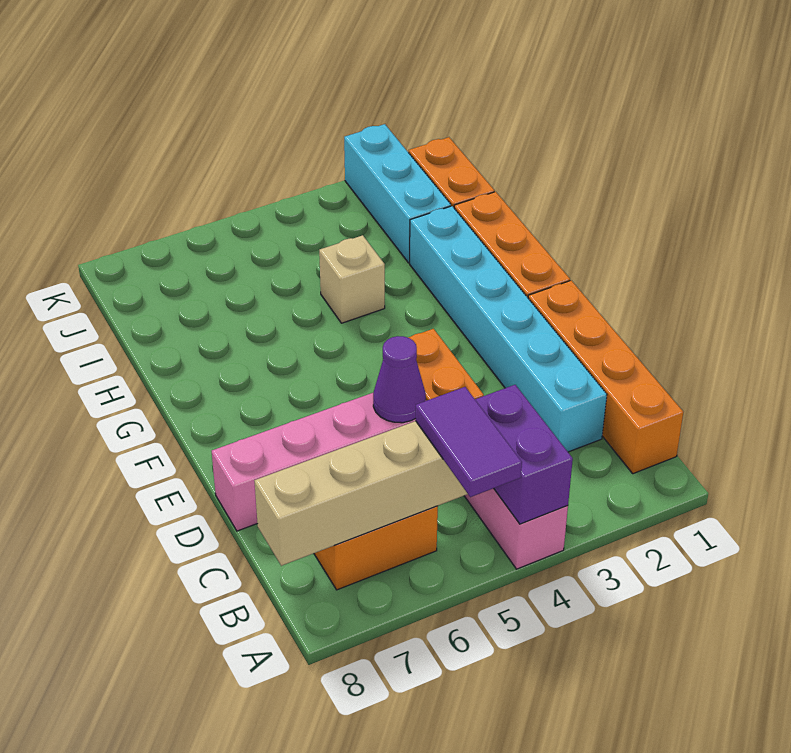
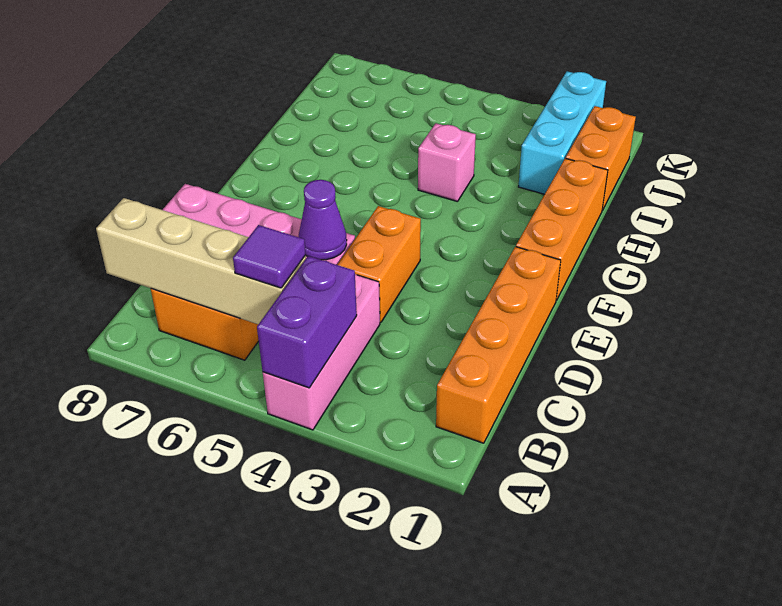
purple tile A5:B5 level 3 -> purple tile B5 level 3
cyan brick C2:H2 level 1 -> none
tan brick H4 level 1 -> pink brick H4 level 1

